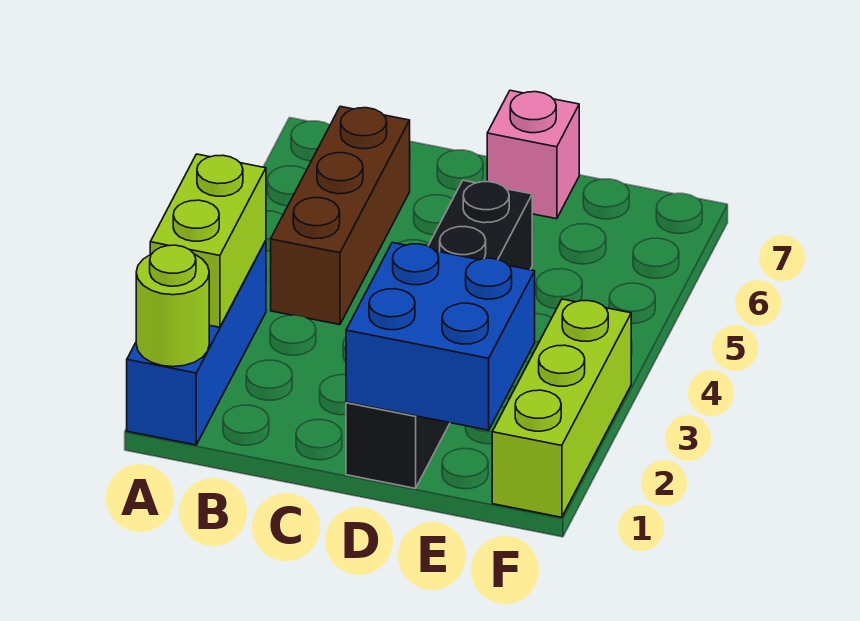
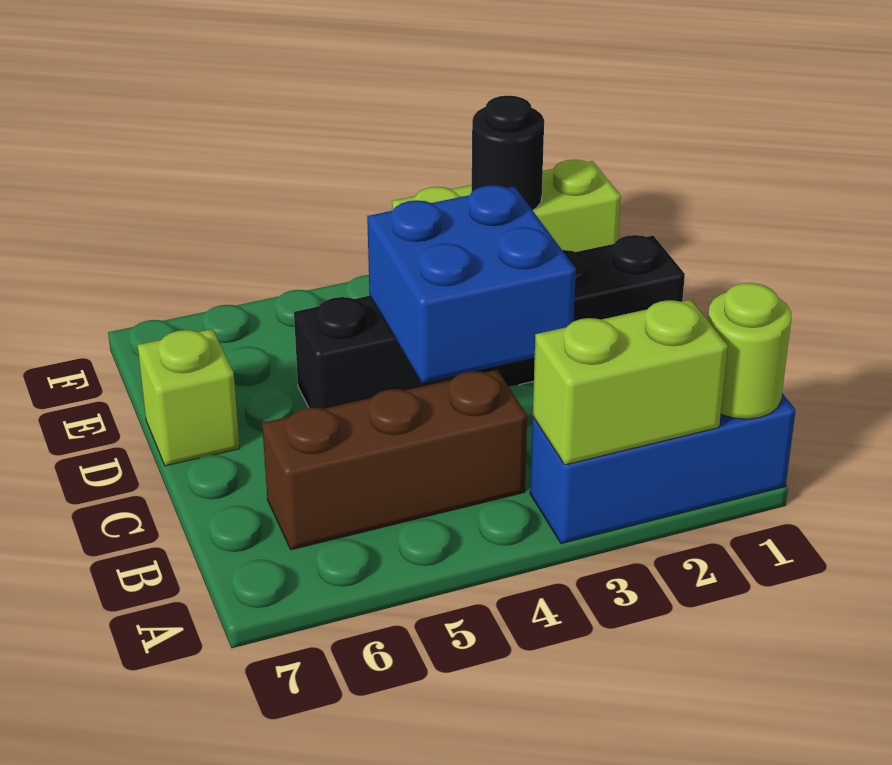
blue brick D1:E2 level 2 -> blue brick C3:D4 level 2
pink brick D7 level 1 -> lime brick D7 level 1
none -> black round brick F2 level 2

